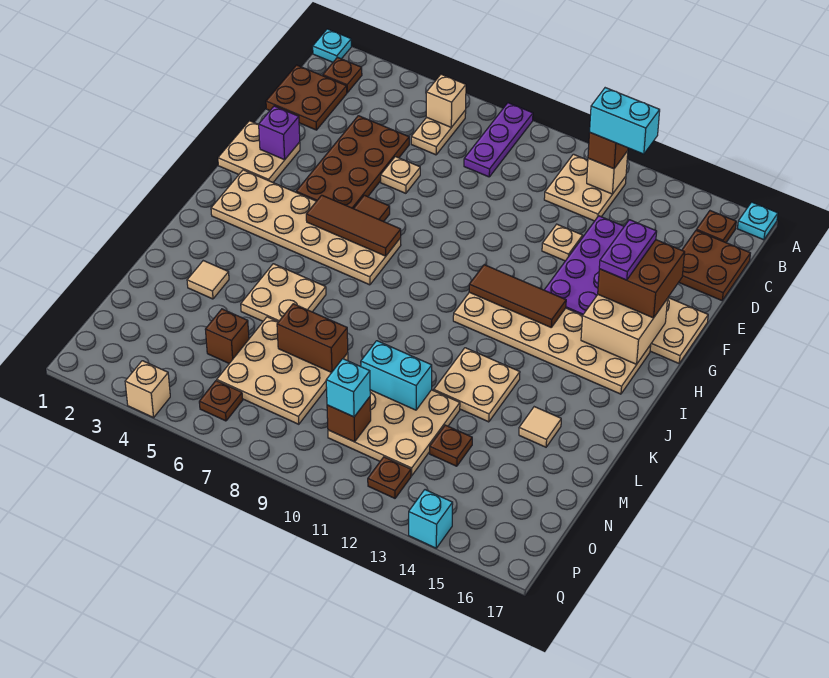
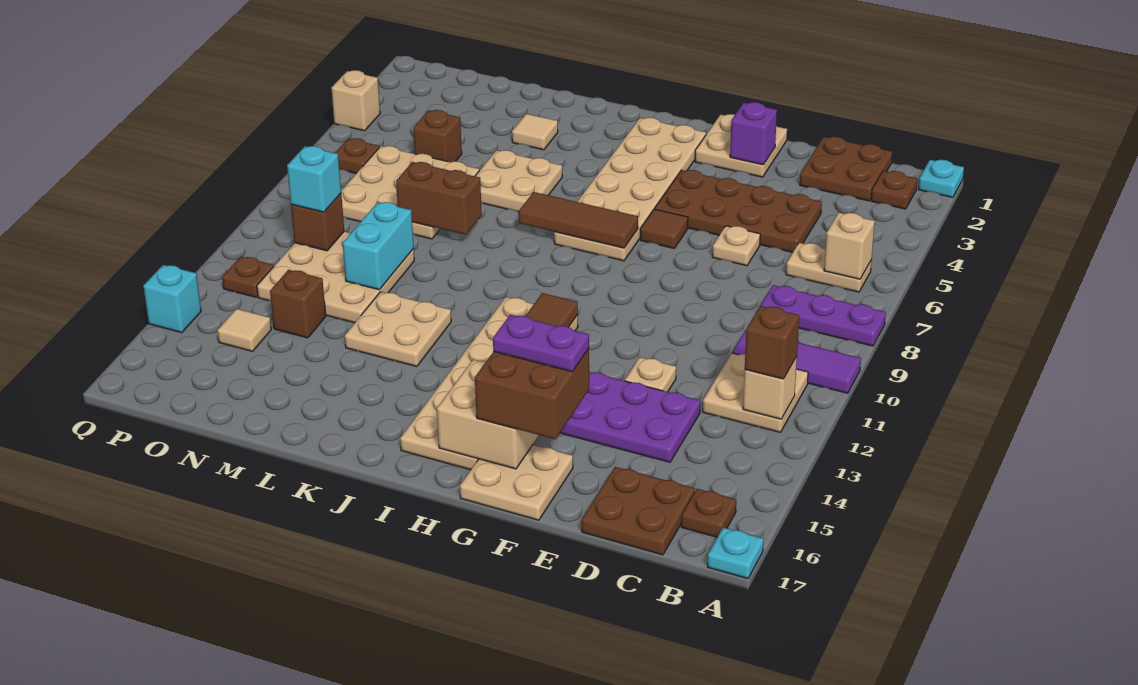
none -> purple tile A10:C10 level 1
cyan brick B12:B13 level 4 -> none
brown tile H5:H7 level 2 -> brown tile H7:J7 level 2
tan tile L15 level 1 -> tan tile O14 level 1
brown brick M7:M8 level 2 -> brown brick L8:M8 level 2
brown plate N13 level 1 -> brown brick N13 level 1

